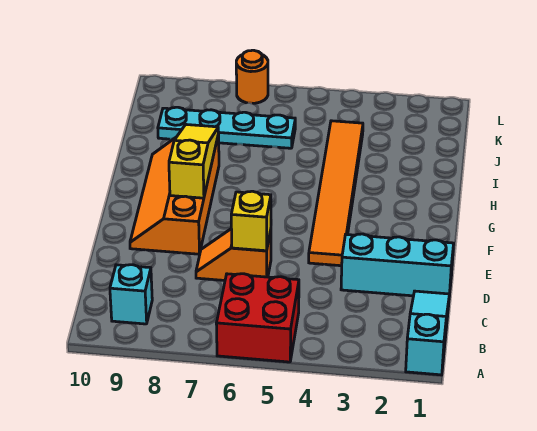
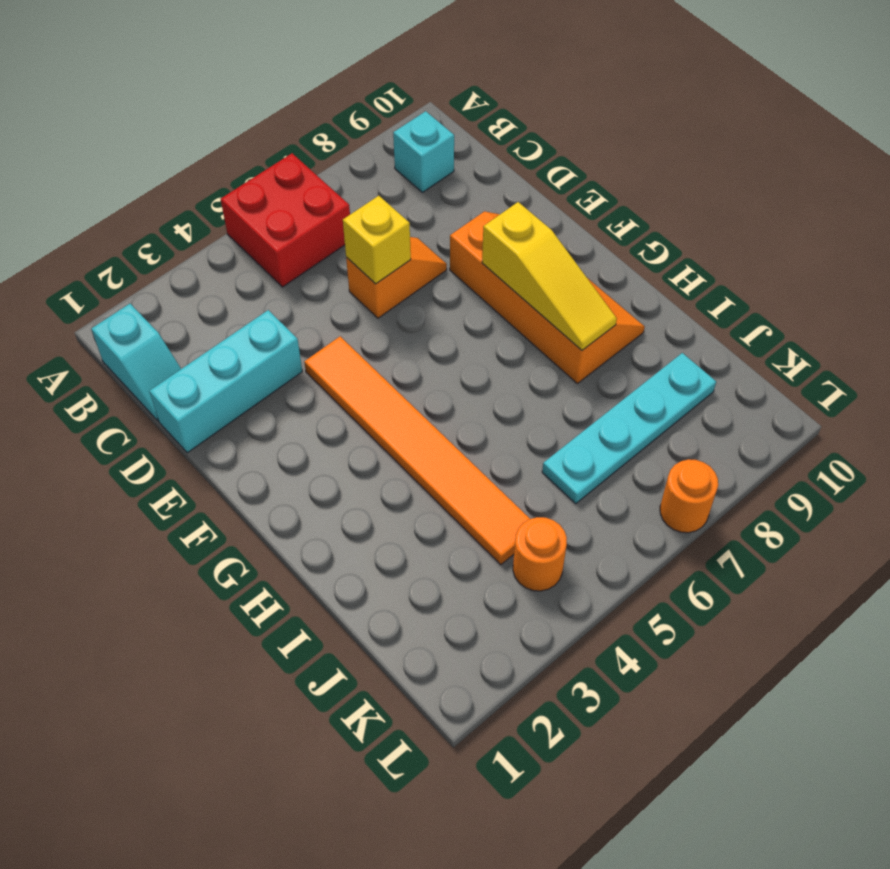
cyan slope A1:C1 level 1 top A -> cyan slope B1:C1 level 1 top B
none -> orange round brick K4 level 1

